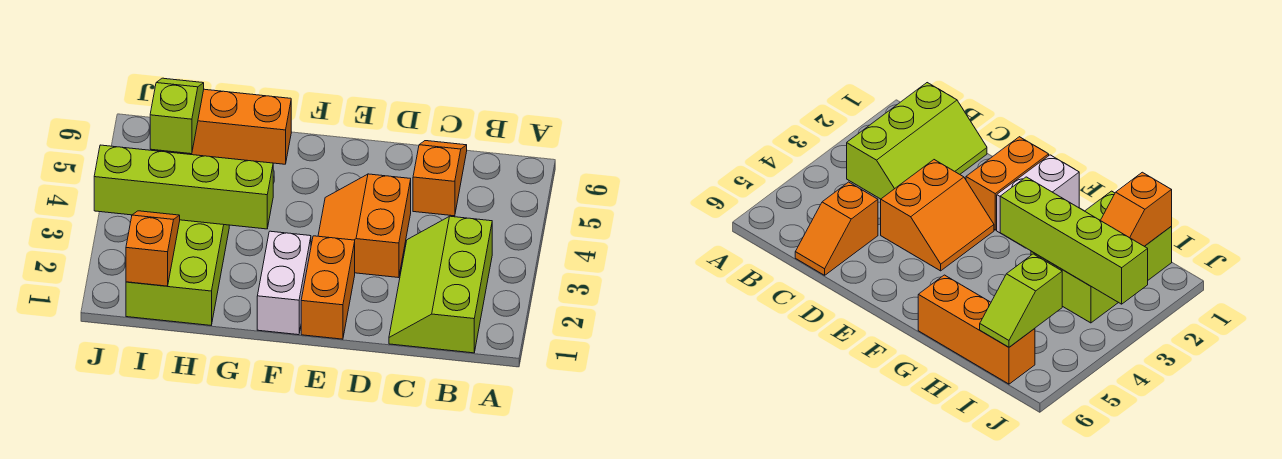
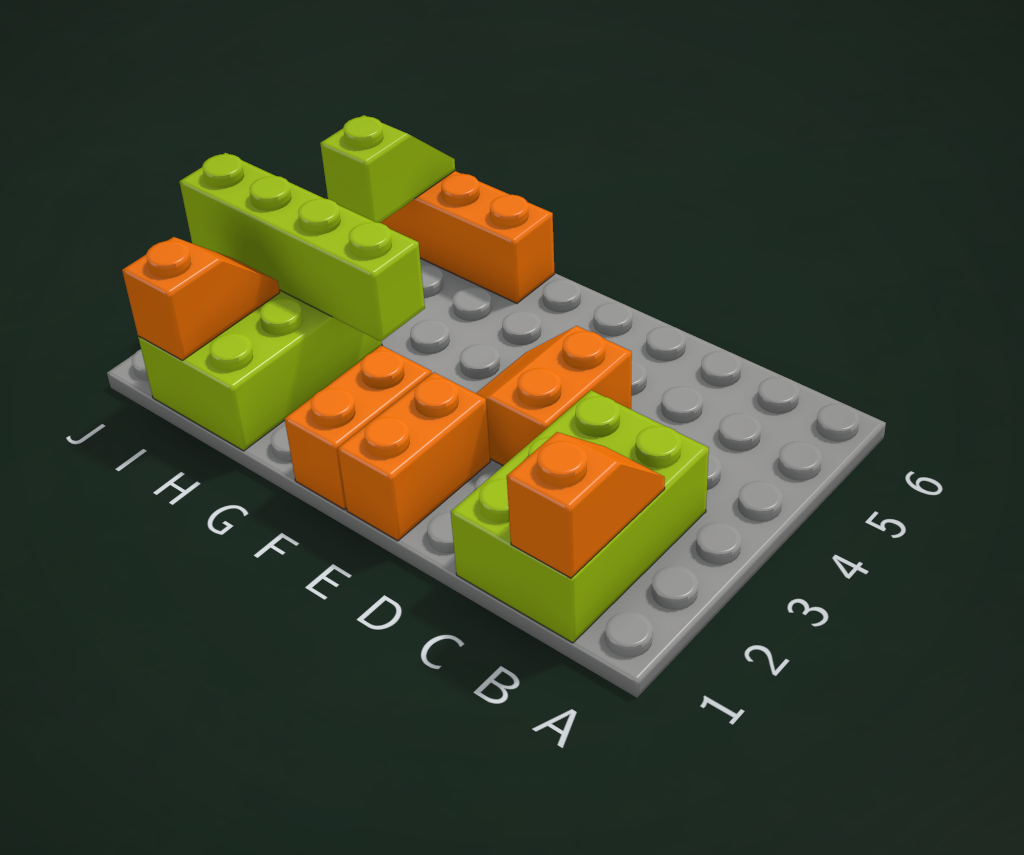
lime slope B1:C3 level 1 top B -> lime brick B1:C3 level 1
orange slope C5:C6 level 1 top 5 -> orange slope B1:B2 level 2 top 1
white brick F1:F2 level 1 -> orange brick F1:F2 level 1

